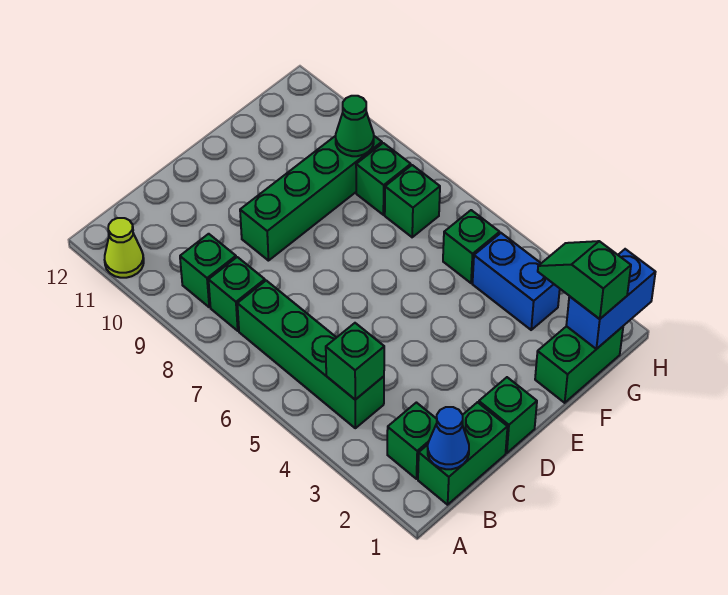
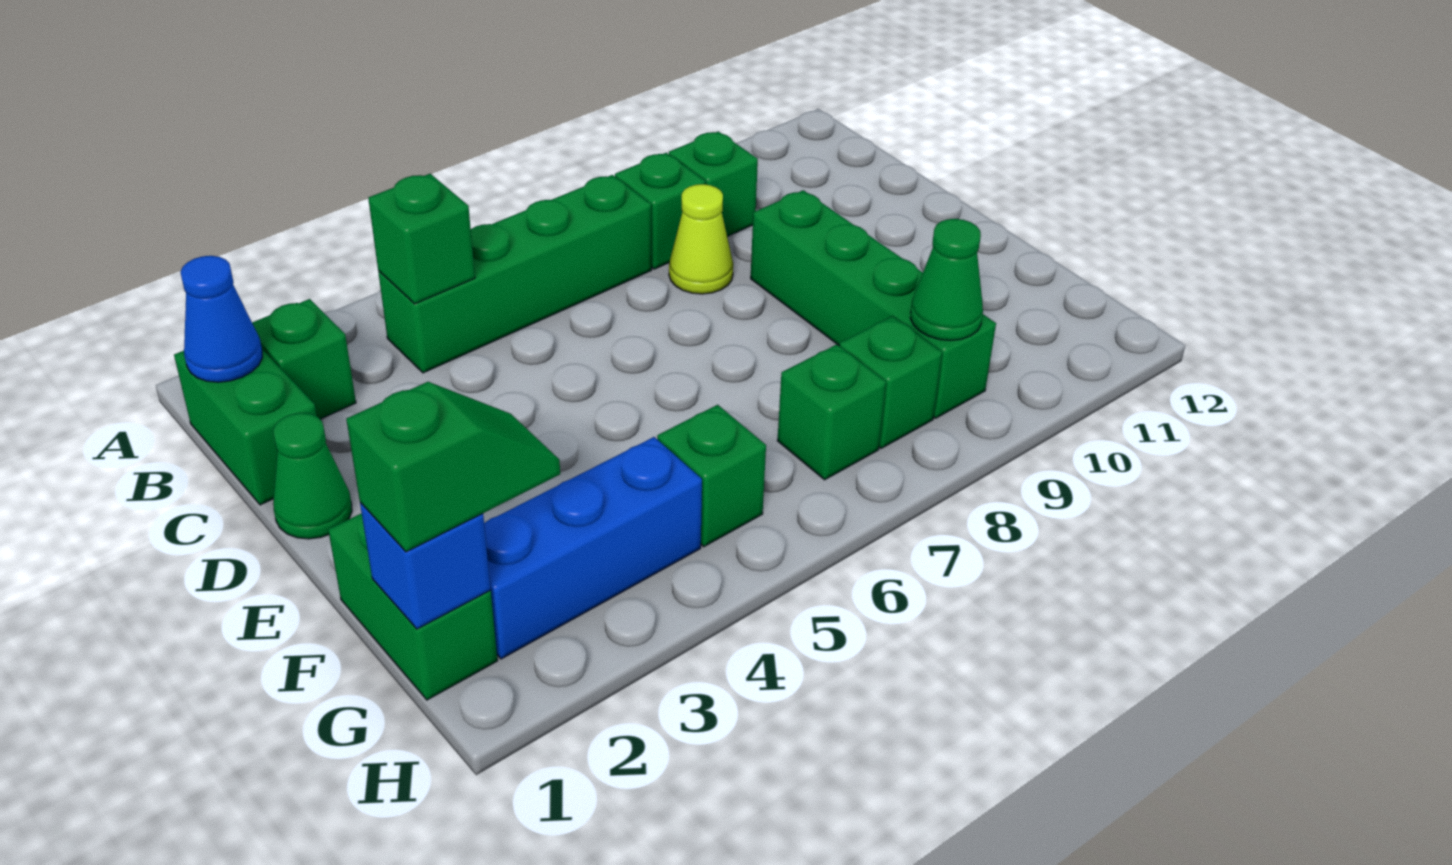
lime cone A11 level 1 -> lime cone C8 level 1
green brick D1 level 1 -> green cone D1 level 1
blue brick G1:H1 level 2 -> blue brick G1 level 2
blue brick G3:G4 level 1 -> blue brick G2:G4 level 1

